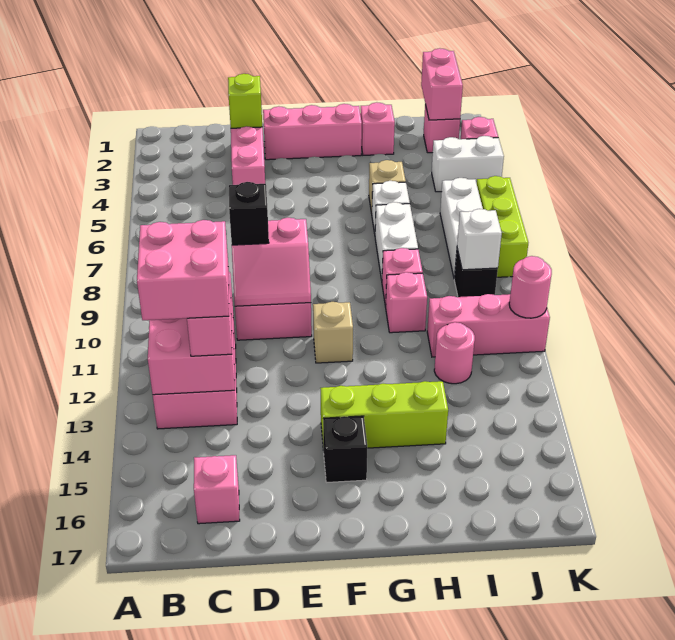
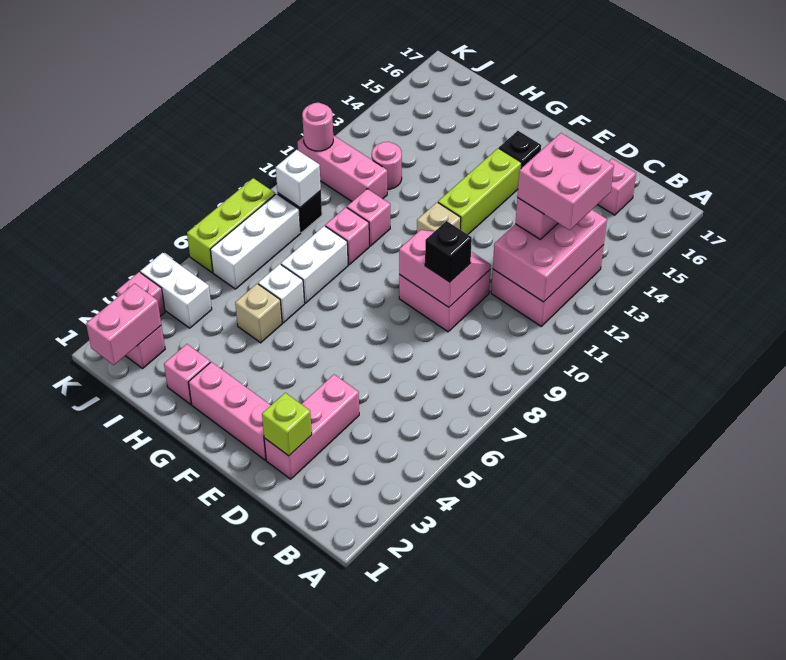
lime brick F14:H14 level 1 -> lime brick F12:F14 level 1

